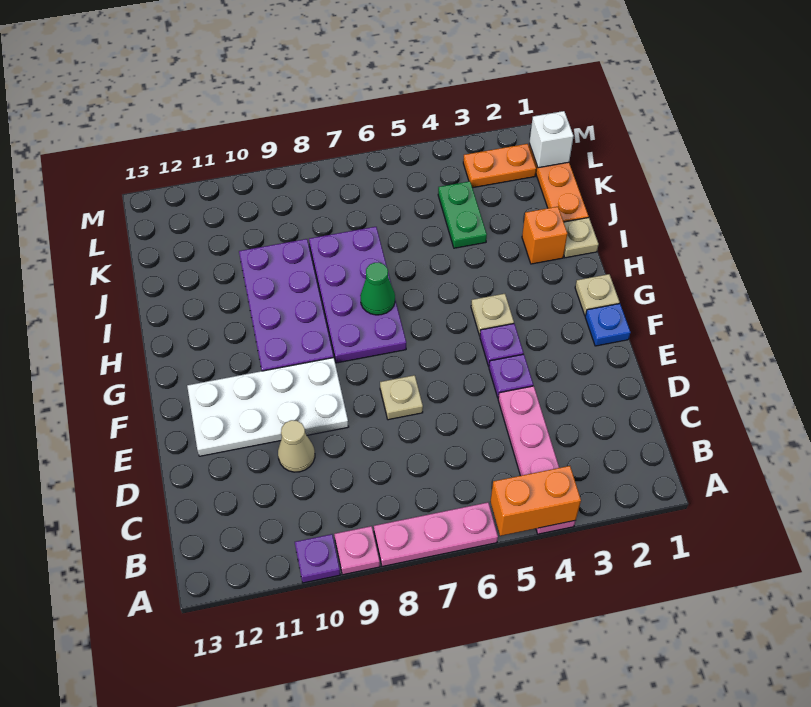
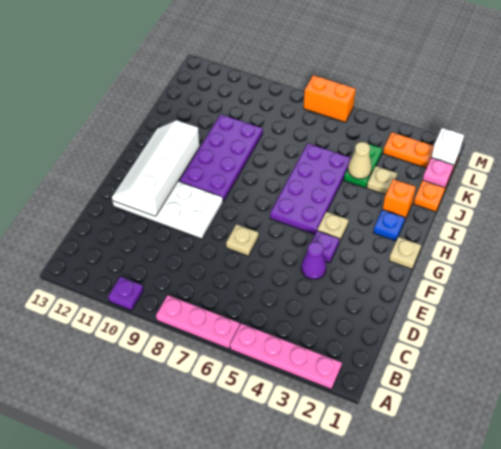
pink plate A4:D4 level 1 -> pink plate A2:A5 level 1
orange brick A4:A5 level 2 -> orange brick M6:M7 level 1
pink plate A9 level 1 -> pink plate K1 level 2
tan cone D10 level 1 -> tan cone J4 level 2
purple plate E4 level 1 -> purple cone E4 level 1
none -> white slope E11:H12 level 2 top 11
blue plate F1 level 1 -> blue plate H2 level 1
purple plate G7:J8 level 1 -> purple plate G5:J6 level 1
green cone H7 level 2 -> none
tan plate I1 level 1 -> tan plate J3 level 1

